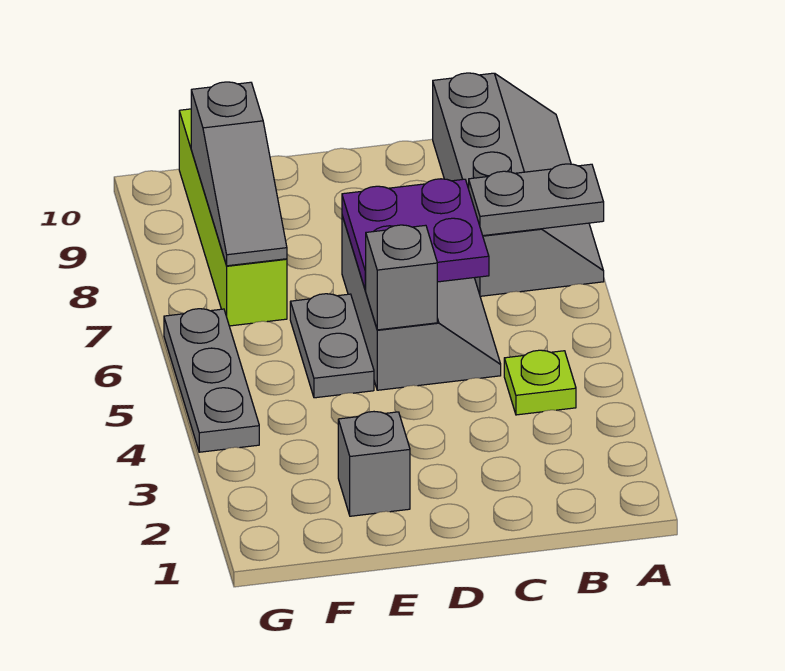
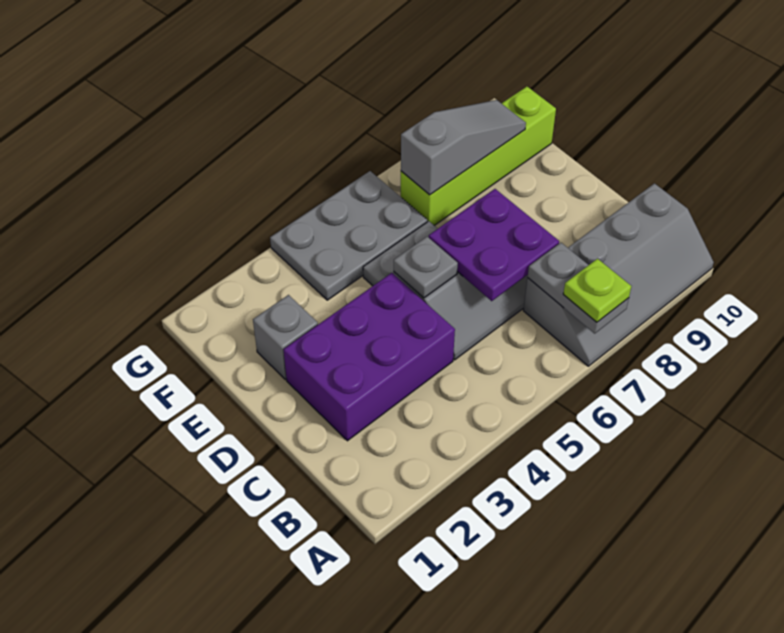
lime plate B4 level 1 -> lime plate A7 level 3
none -> purple brick C2:D4 level 1
grey brick D5 level 2 -> grey plate D5 level 2
grey slope F7:F9 level 2 top 9 -> grey slope F7:F9 level 2 top 7
grey plate G4:G6 level 1 -> grey plate F4:G6 level 1

